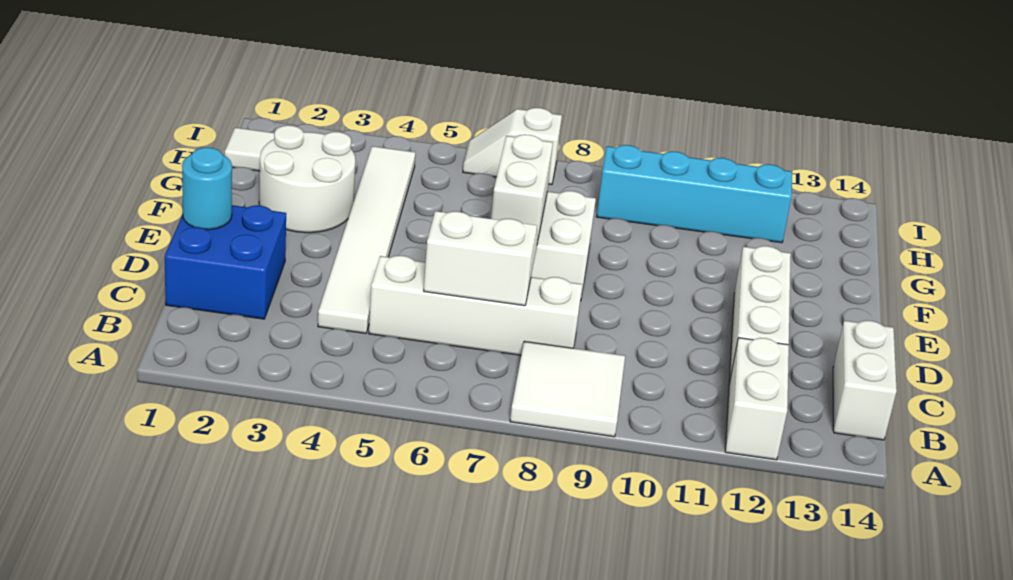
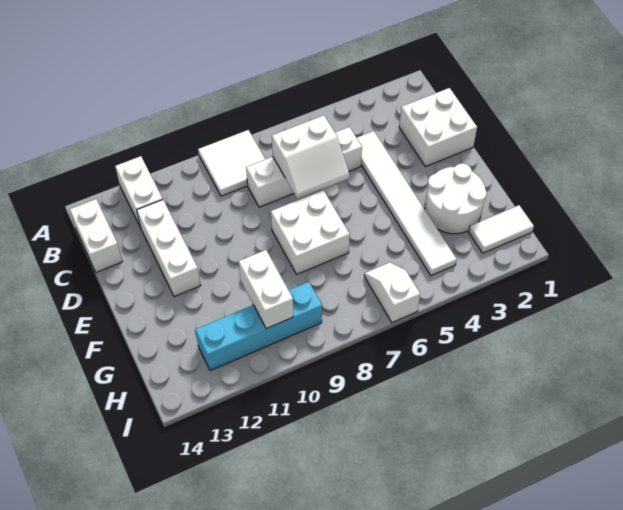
blue brick C1:D2 level 1 -> white brick C1:D2 level 1
cyan round brick D1 level 2 -> none
white brick E7:F7 level 2 -> white brick G10:H10 level 2
white slope I6:I7 level 1 top 7 -> white slope H6:I6 level 1 top I

